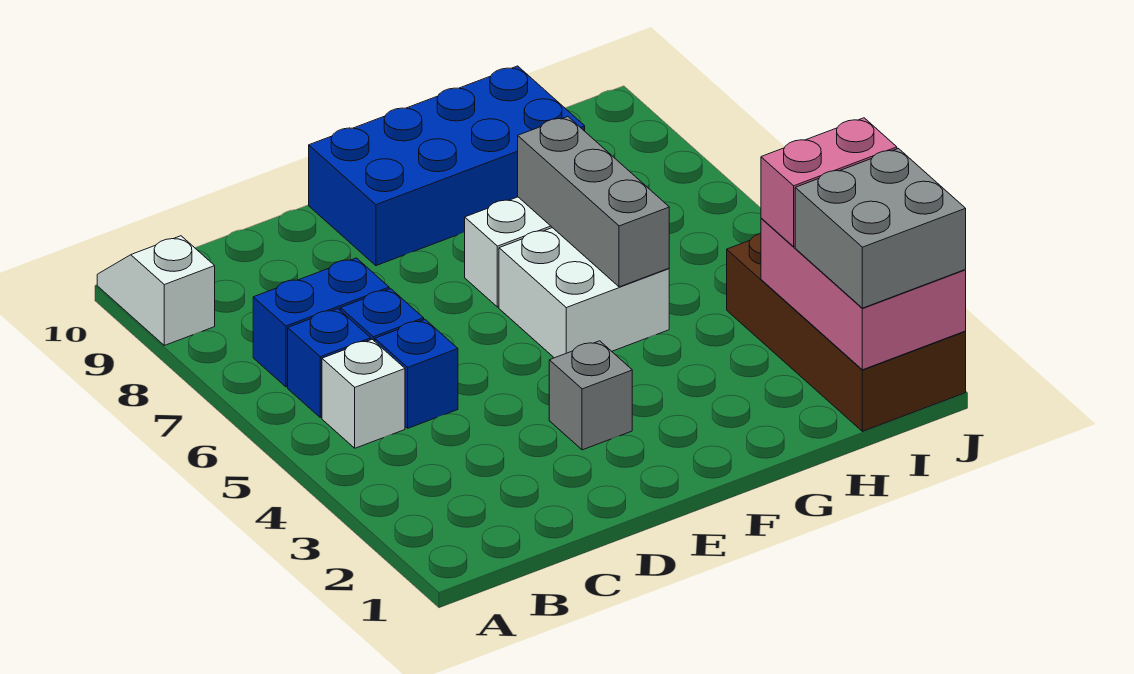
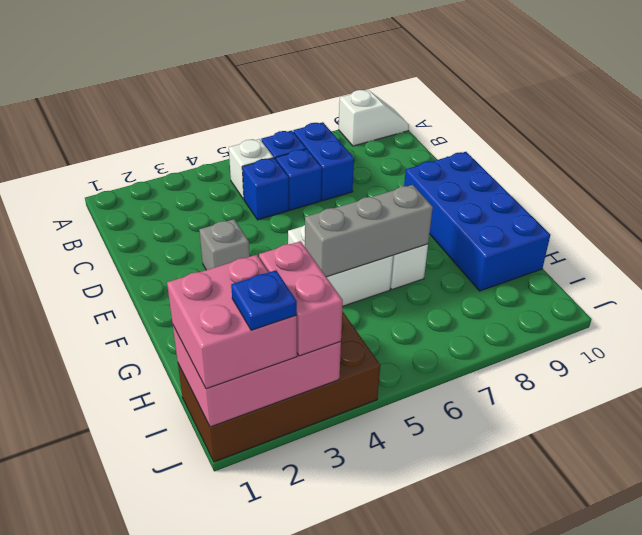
grey brick I1:J2 level 3 -> pink brick I1:J2 level 3
none -> blue plate J2 level 4

